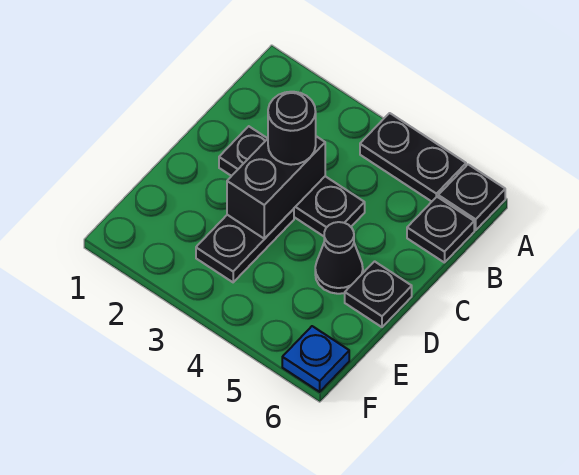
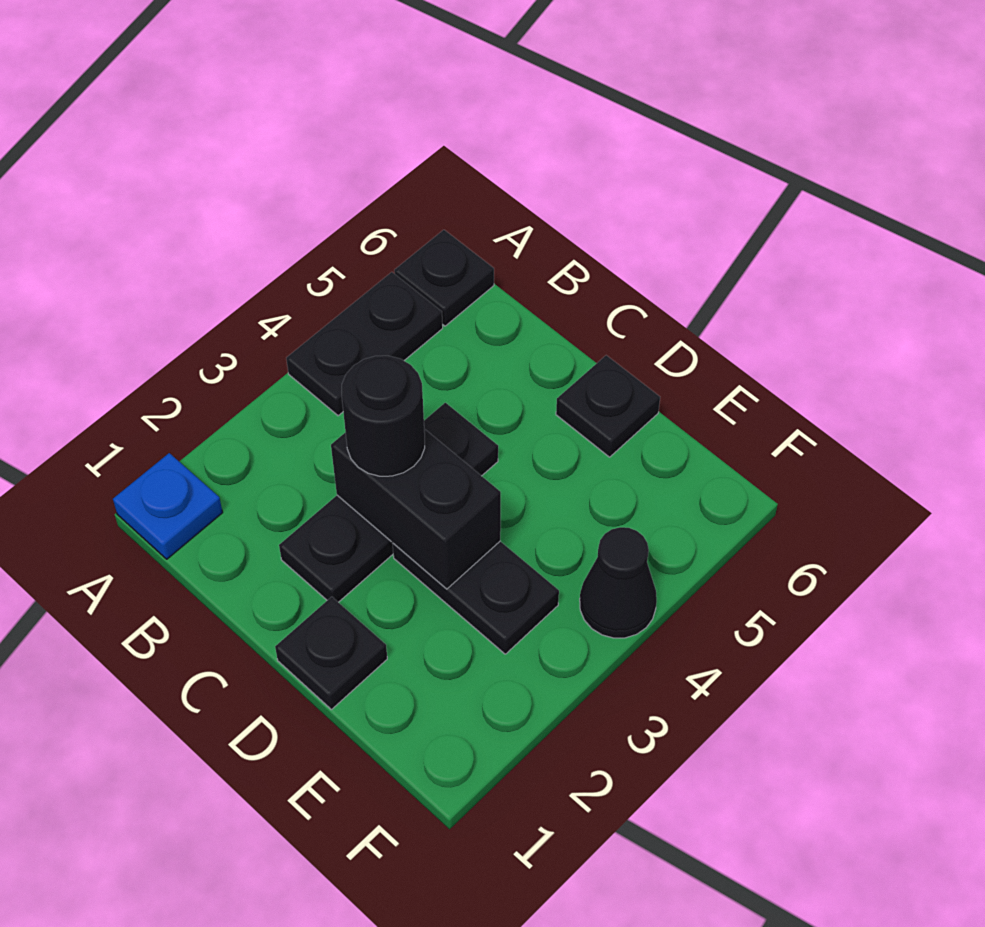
black plate B6 level 1 -> black plate D1 level 1
black cone D5 level 1 -> black cone F4 level 1
blue plate F6 level 1 -> blue plate A1 level 1

